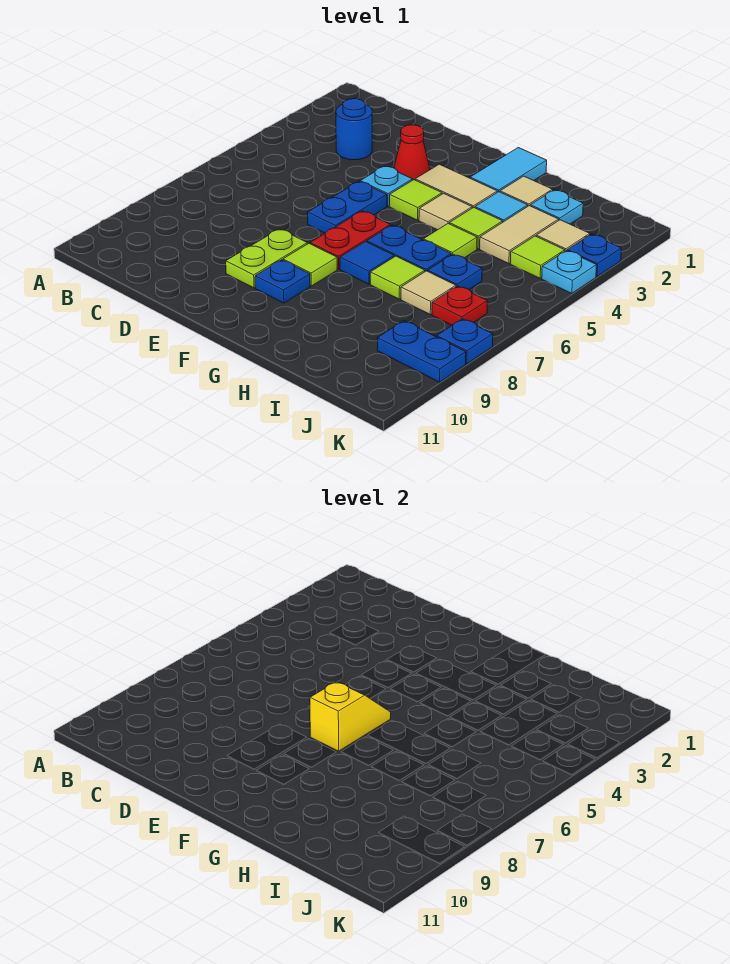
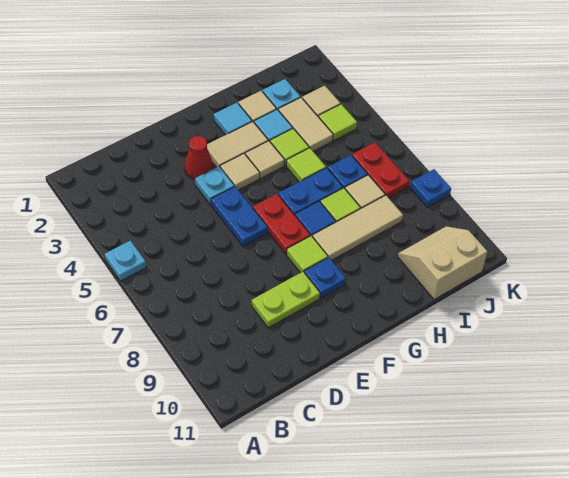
blue round brick C3 level 1 -> none
lime plate E8:E9 level 1 -> lime plate D9:E9 level 1
lime tile F4 level 1 -> tan tile F4 level 1
yellow slope F6:F7 level 2 top 7 -> none
cyan tile G1:G2 level 1 -> cyan tile G2 level 1
none -> tan tile G8:I8 level 1
none -> tan slope I10:J11 level 1 top 11
red plate J7 level 1 -> red plate J6:J7 level 1
blue plate J9:K9 level 1 -> none
blue plate K3 level 1 -> none
cyan plate K4 level 1 -> cyan plate A5 level 1

